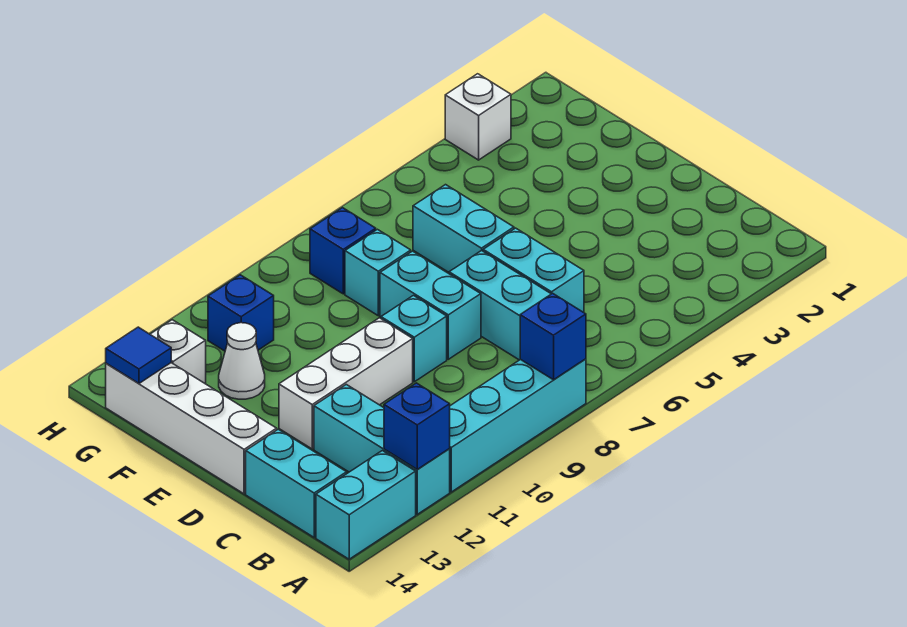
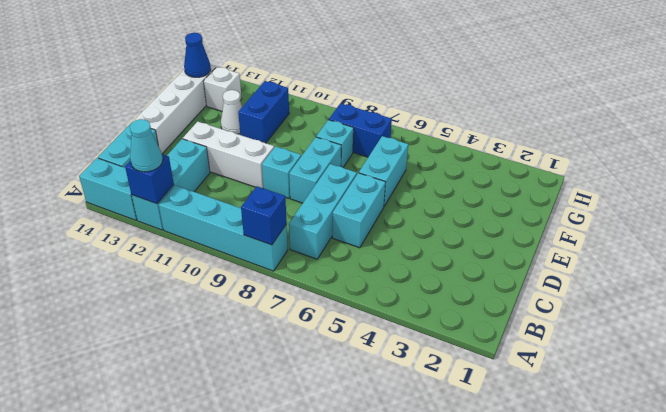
none -> cyan cone A12 level 3
blue brick G8 level 1 -> blue brick G7:G8 level 1
blue brick G11 level 1 -> blue brick F11:G11 level 1
blue tile G14 level 2 -> blue cone G14 level 2
white brick H3 level 1 -> none

